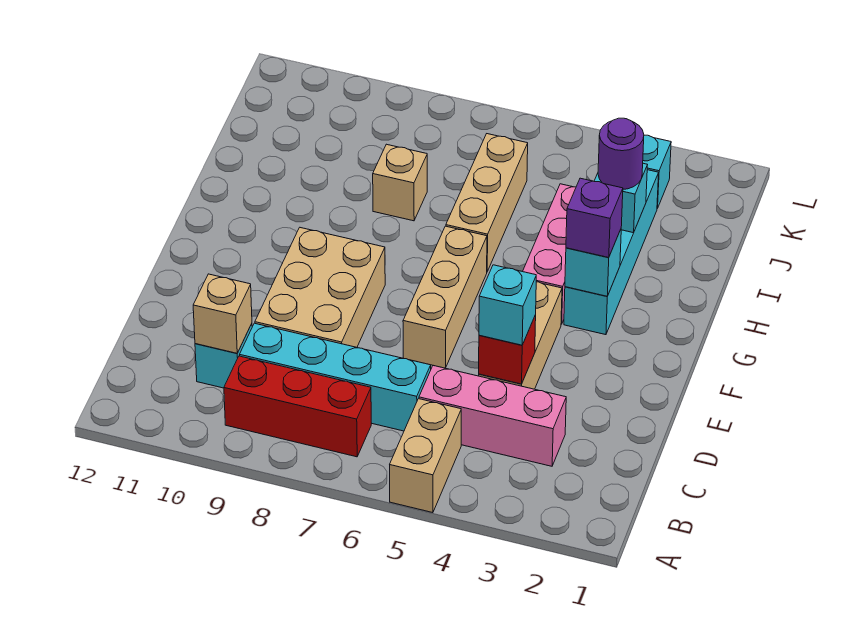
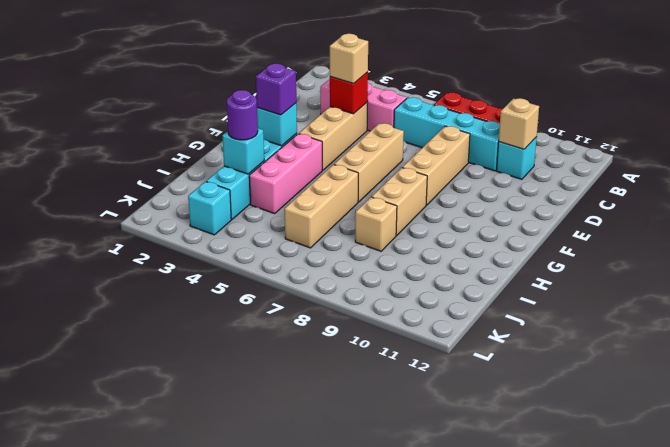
tan brick A5:B5 level 1 -> tan brick G8:H8 level 1
cyan brick D4 level 3 -> tan brick D4 level 3
tan brick D8:F9 level 1 -> tan brick D8:F8 level 1

